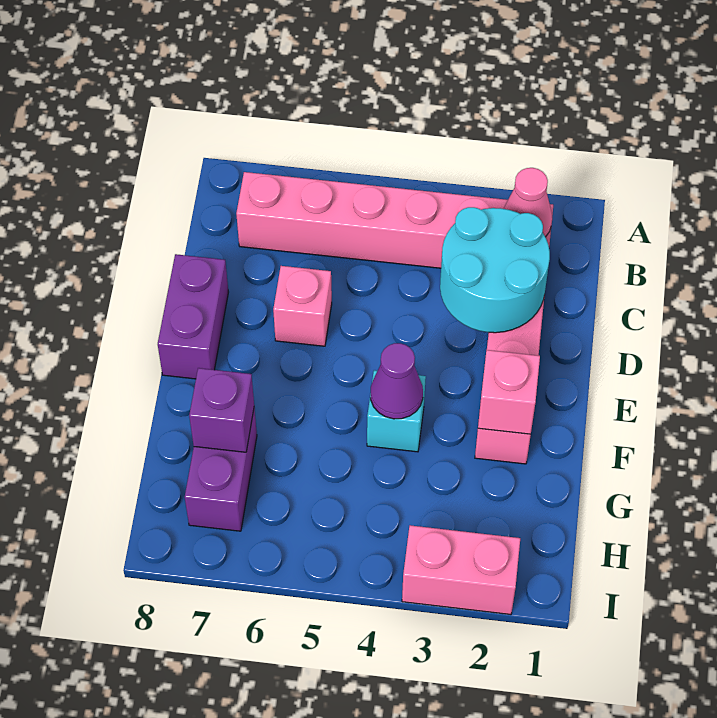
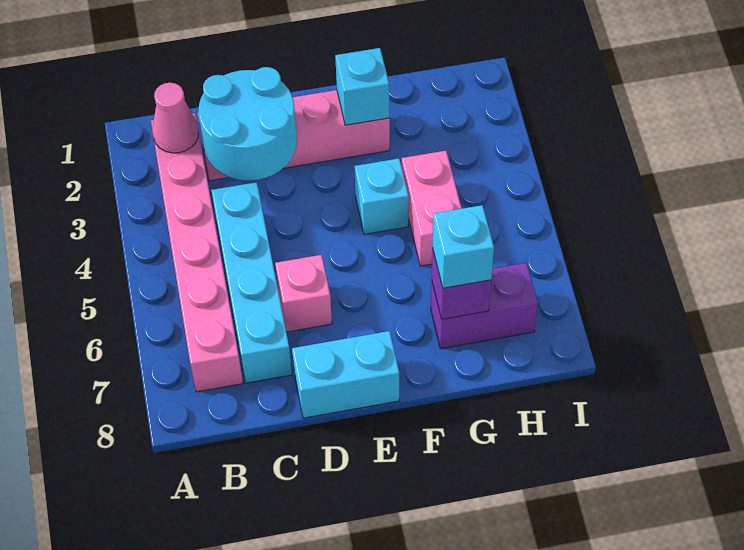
none -> cyan brick C4:C7 level 1
purple brick D8:E8 level 1 -> cyan brick D8:E8 level 1
pink brick F2 level 2 -> cyan brick F2 level 2
purple cone F4 level 2 -> none
none -> cyan brick G7 level 3
pink brick I2:I3 level 1 -> pink brick G4:G5 level 1

